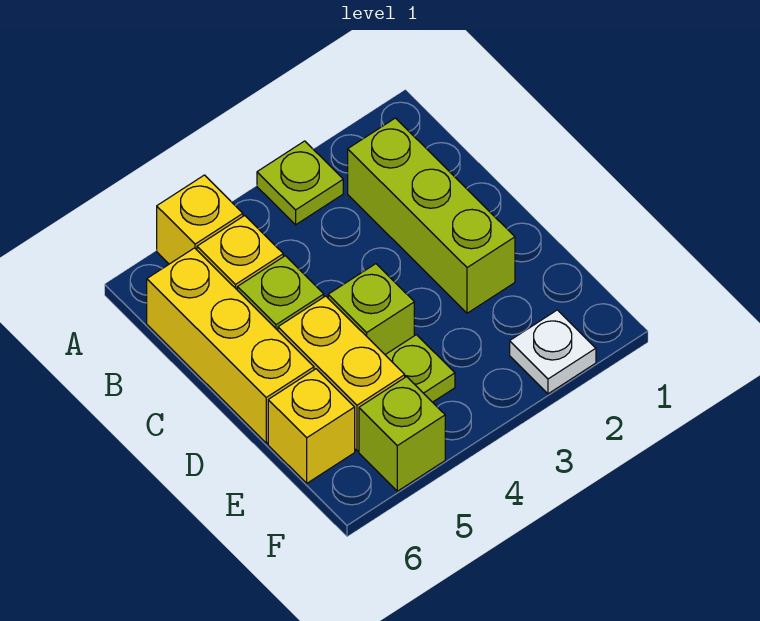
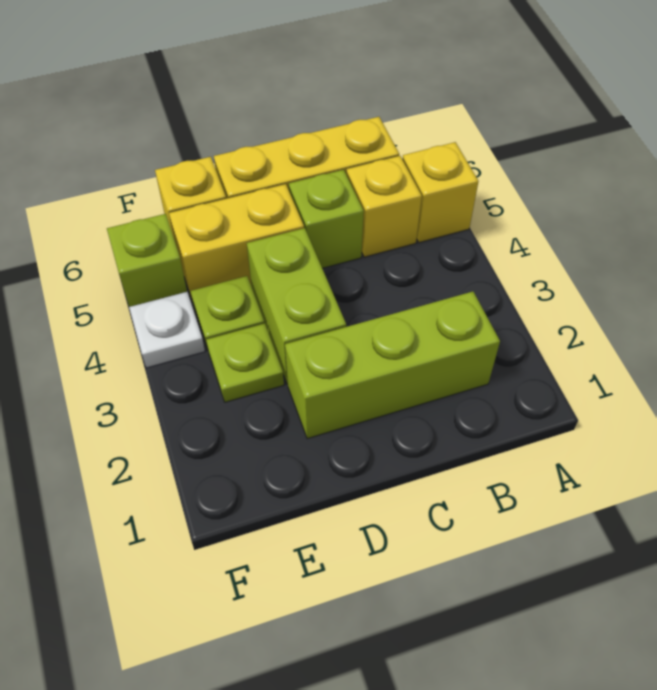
lime plate A3 level 1 -> lime plate E3 level 1
lime brick D4 level 1 -> lime brick D3:D4 level 1
white plate F2 level 1 -> white plate F4 level 1

